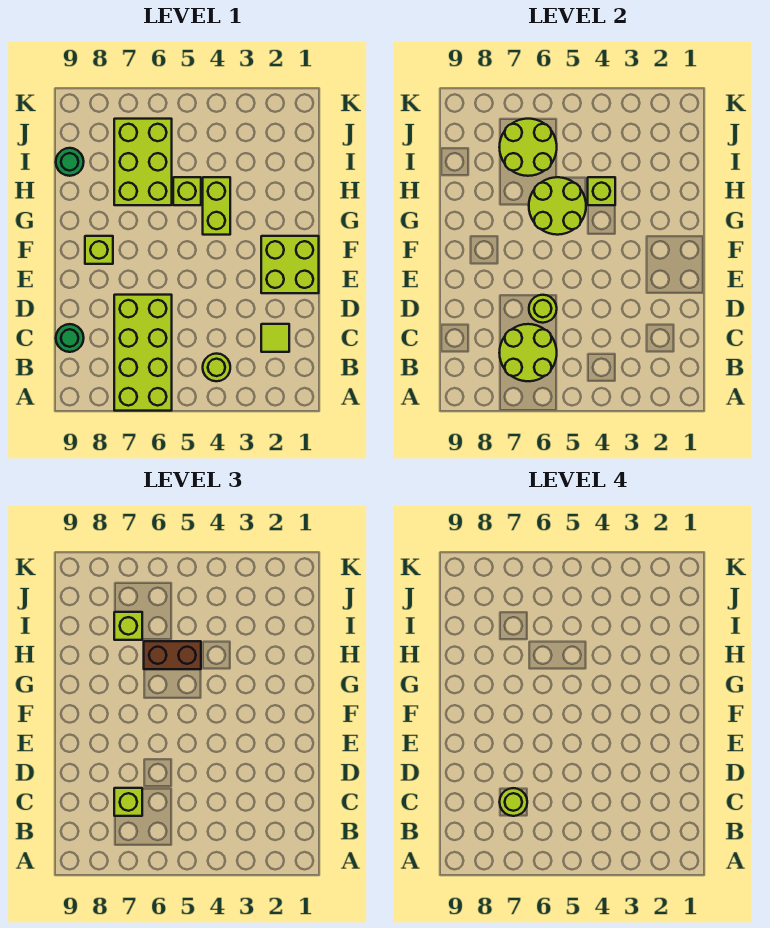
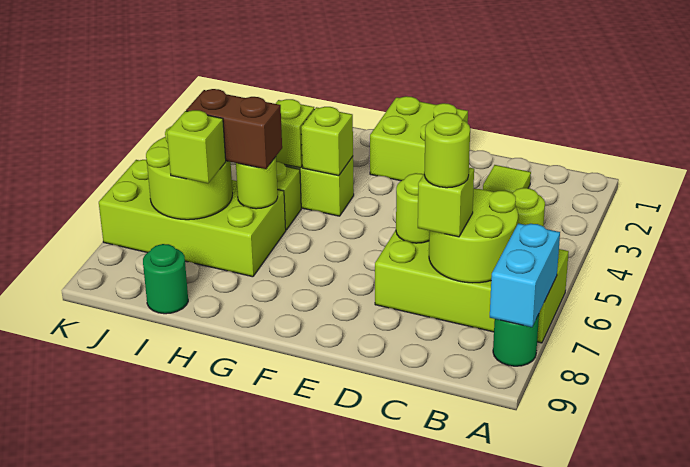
none -> cyan brick A7:A8 level 2
green round brick C9 level 1 -> green round brick A8 level 1
lime brick F8 level 1 -> lime brick G4 level 2
lime round brick G5:H6 level 2 -> lime round brick H6 level 2
brown brick H5:H6 level 3 -> brown brick H6:I6 level 3
lime brick H6:J7 level 1 -> lime brick H6:K7 level 1

